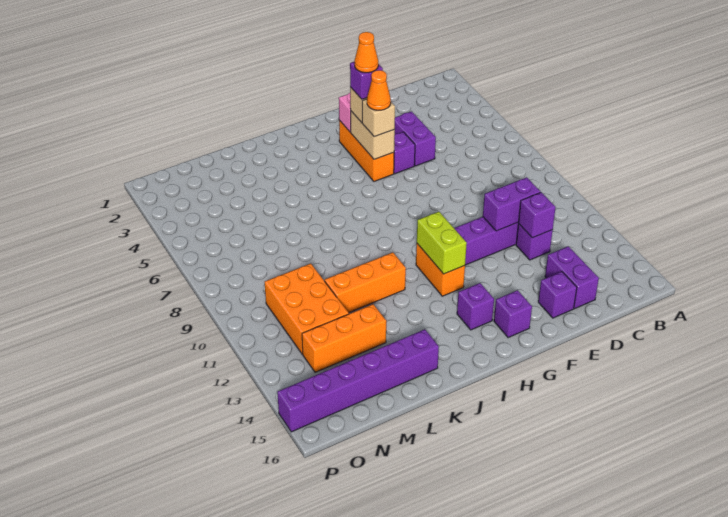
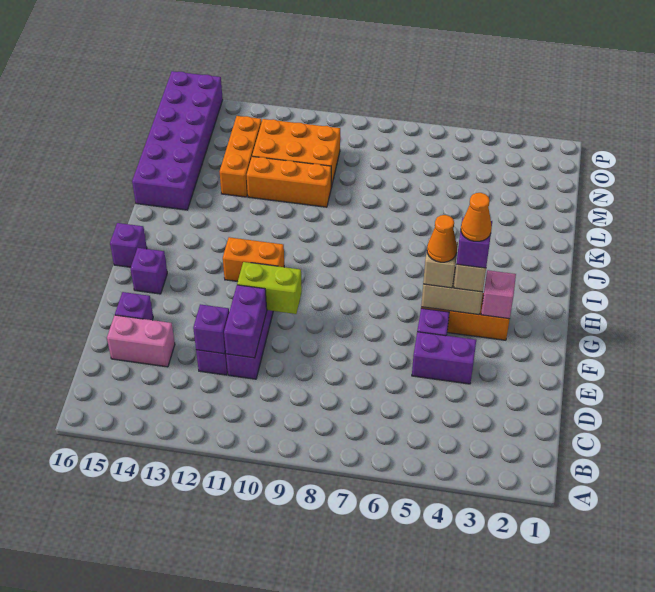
purple brick D14:D15 level 1 -> pink brick D14:D15 level 1
lime brick H11:H12 level 2 -> lime brick F10:F11 level 2
purple brick H14 level 1 -> purple brick H16 level 1
orange brick J11:L11 level 1 -> orange brick L10:L12 level 1
purple brick K15:P15 level 1 -> purple brick K15:P16 level 1

